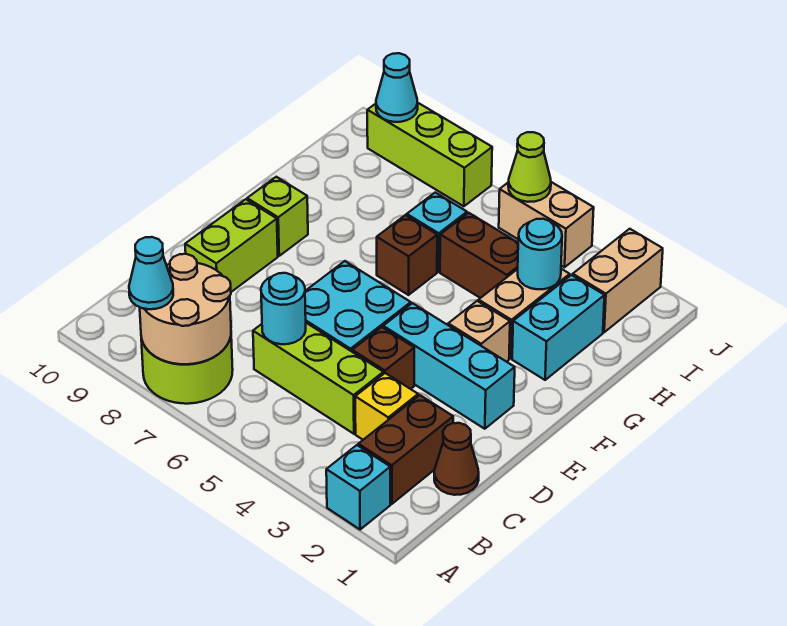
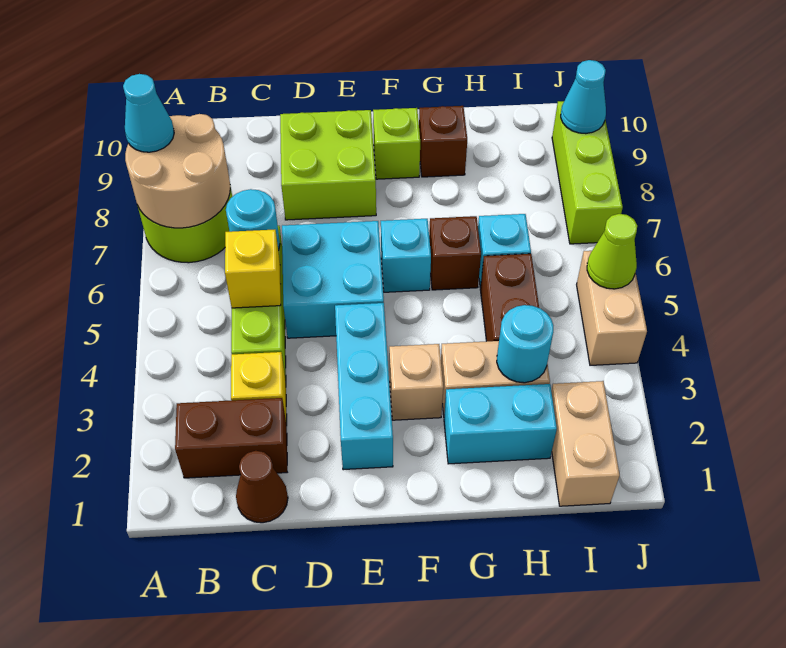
cyan brick A2 level 1 -> cyan brick F6 level 1
none -> yellow brick C5 level 2
brown brick D4 level 1 -> brown brick G9 level 1
lime brick D9:E9 level 1 -> lime brick D8:E9 level 1
tan brick I2:J2 level 1 -> tan brick I1:I2 level 1

